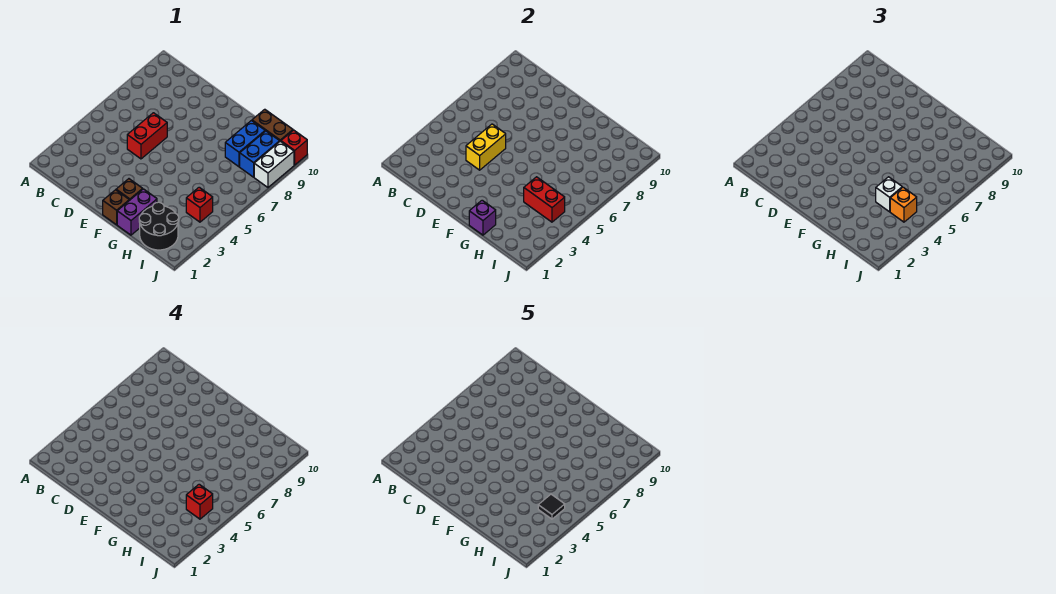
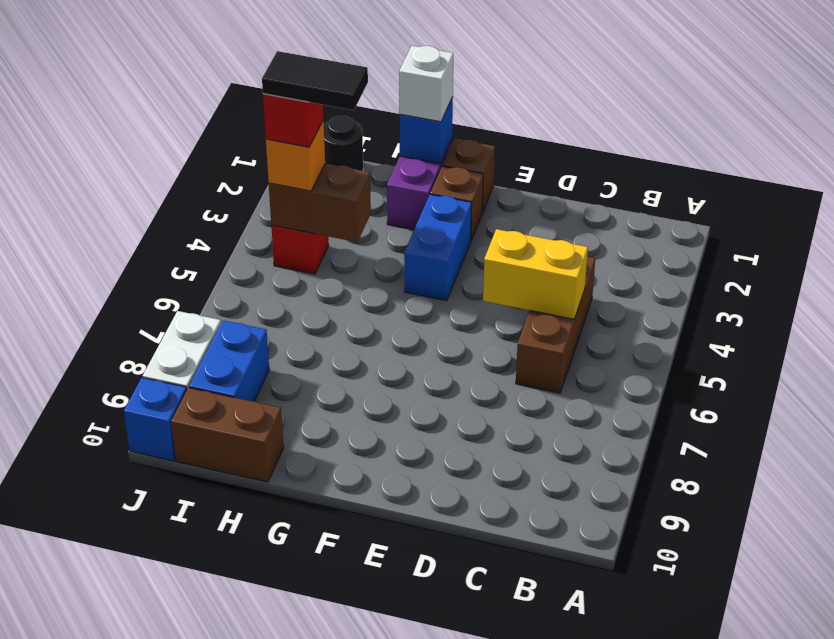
none -> brown brick C4:C6 level 1
yellow brick D4:D5 level 2 -> yellow brick C5:D5 level 2
red brick D5:D6 level 1 -> none
purple brick G1 level 2 -> blue brick G1 level 2
black round brick H1:I2 level 1 -> black round brick I1 level 1
red brick H4:I4 level 2 -> brown brick H4:I4 level 2
white brick H4 level 3 -> white brick G1 level 3
blue brick H8:H9 level 1 -> blue brick F3:F4 level 1
black tile I4 level 5 -> black tile H4:I4 level 5
red brick J10 level 1 -> blue brick J10 level 1

